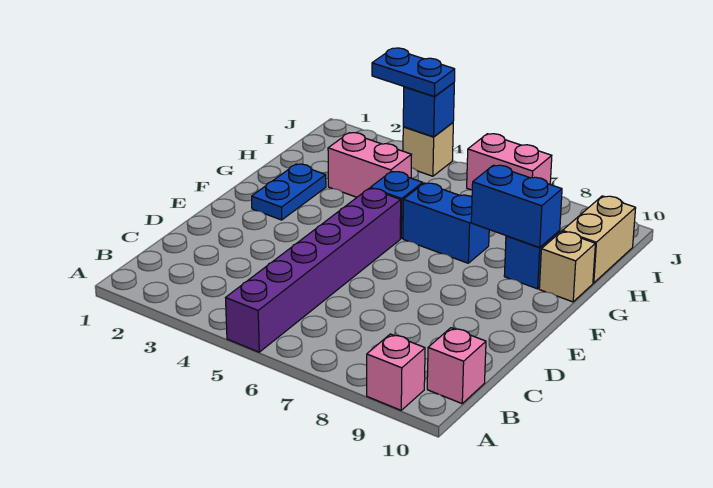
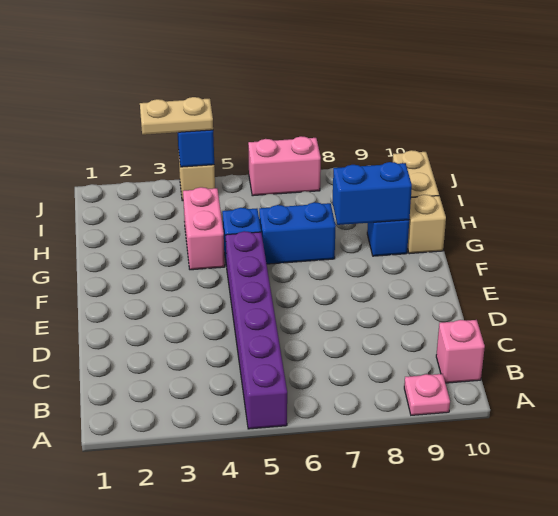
pink brick A9 level 1 -> pink plate A9 level 1
blue plate F2:G2 level 1 -> none
pink brick H3:H4 level 1 -> pink brick G4:H4 level 1
blue plate J3:J4 level 3 -> tan plate J3:J4 level 3

